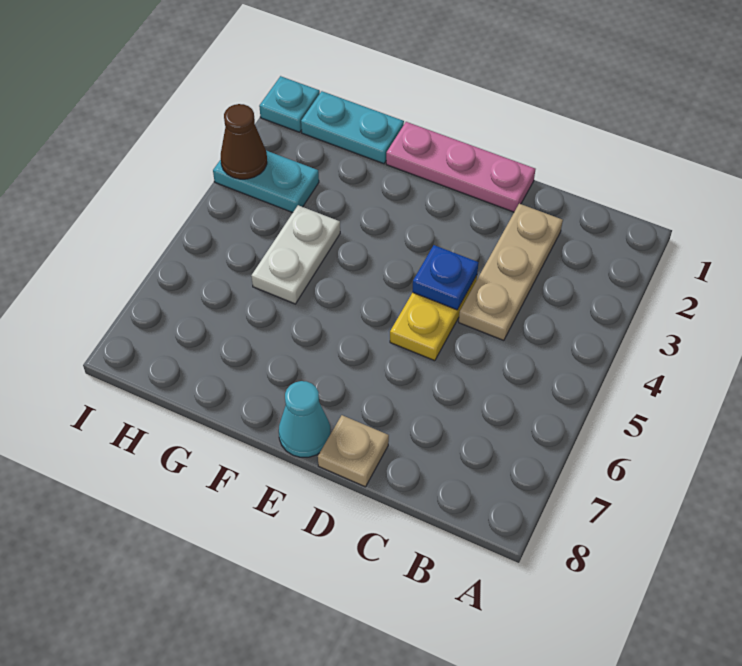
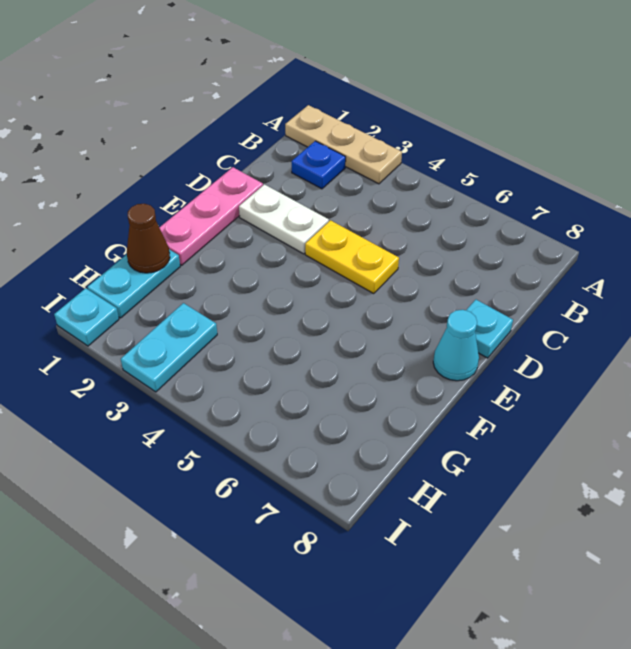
tan plate C2:C4 level 1 -> tan plate A1:A3 level 1
blue plate D4 level 2 -> blue plate B2 level 1
tan plate D8 level 1 -> cyan plate D8 level 1
white plate G4:G5 level 1 -> white plate D2:D3 level 1
brown cone I3 level 2 -> brown cone G1 level 2

